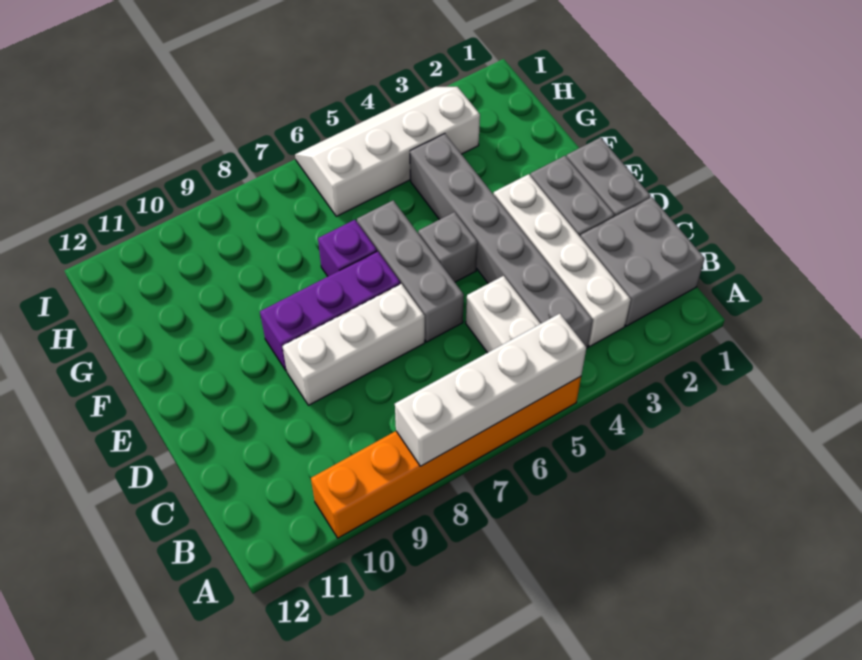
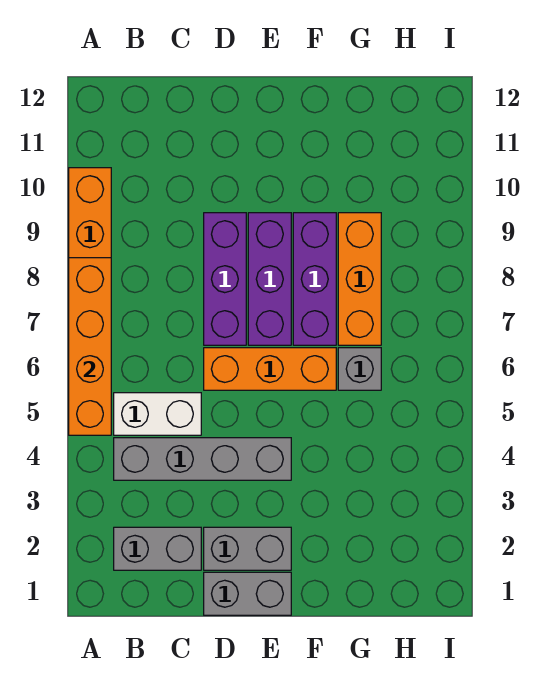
white brick A5:A8 level 2 -> orange brick A5:A8 level 2
grey brick B1:C2 level 1 -> grey brick B2:C2 level 1
white brick B3:E3 level 1 -> none
grey brick B4:G4 level 1 -> grey brick B4:E4 level 1
grey brick D6:F6 level 1 -> orange brick D6:F6 level 1
white brick D7:D9 level 1 -> purple brick D7:D9 level 1
grey brick E5 level 1 -> grey brick G6 level 1
purple brick F7 level 1 -> purple brick F7:F9 level 1
none -> orange brick G7:G9 level 1
white slope H3:I6 level 1 top H -> none

